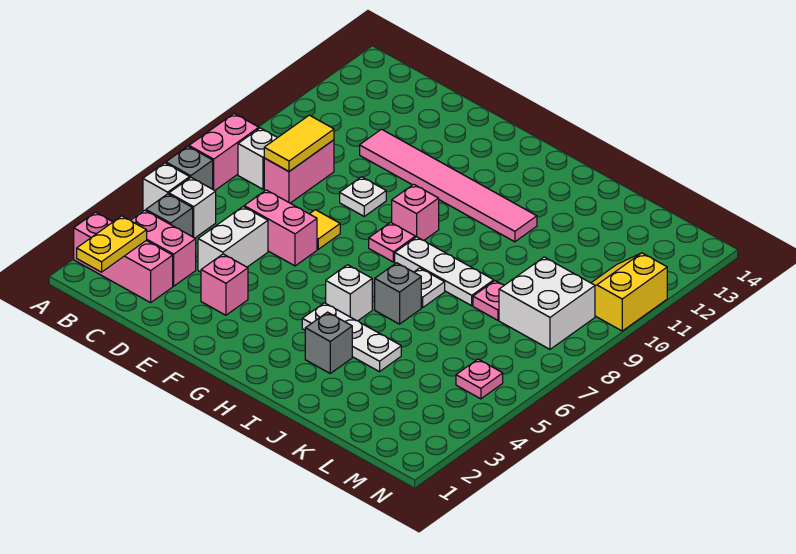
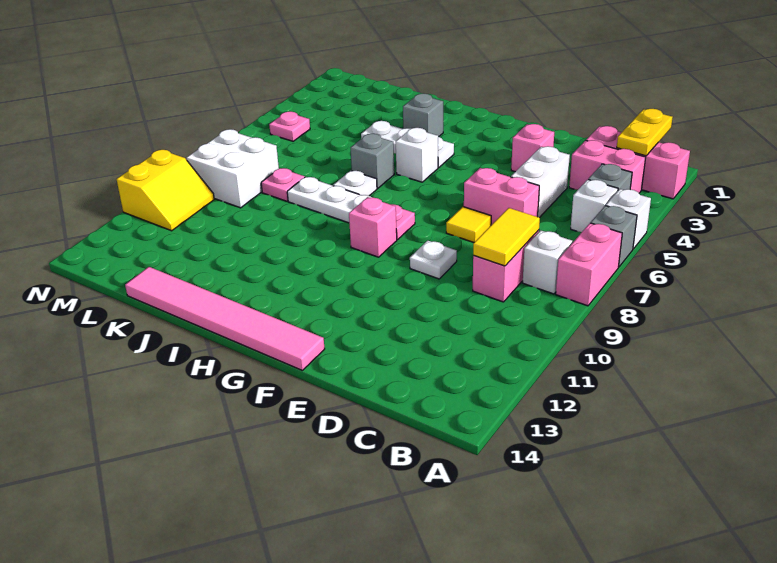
pink tile D11:I11 level 1 -> pink tile F14:K14 level 1

